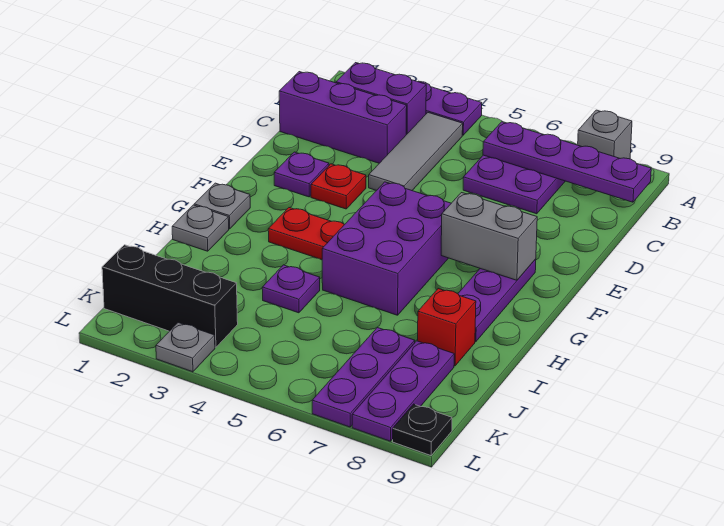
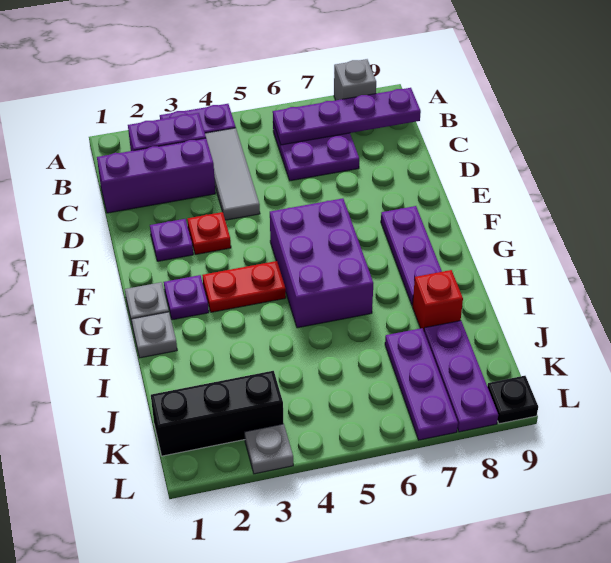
grey brick F7:F8 level 2 -> none
purple plate I4 level 1 -> purple plate G2 level 1

